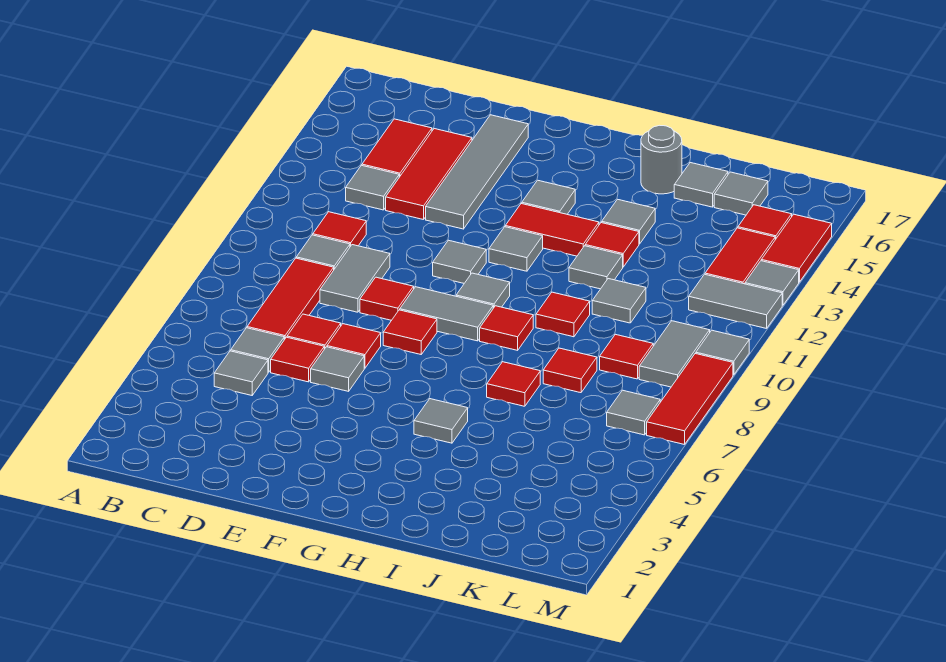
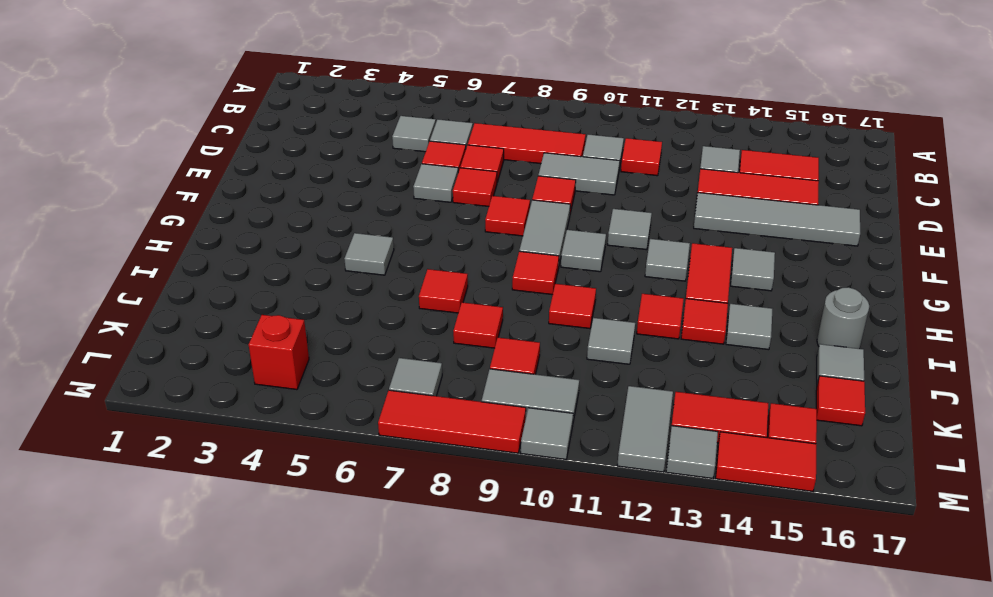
grey tile I12 level 1 -> red tile I12 level 1
grey tile K16 level 1 -> red tile K16 level 1
none -> red brick L4 level 1

